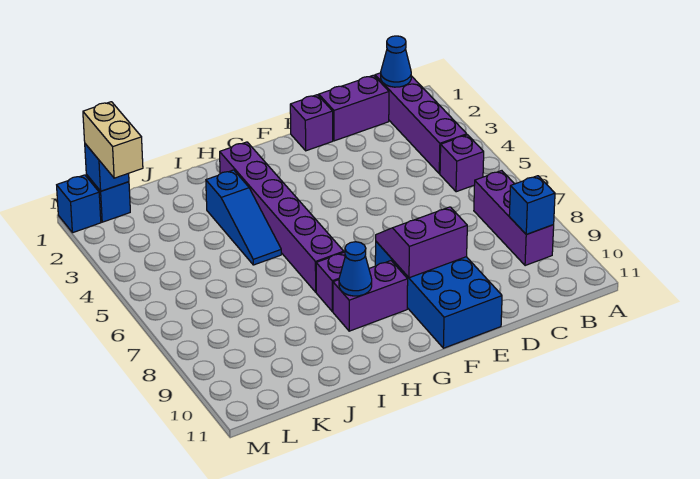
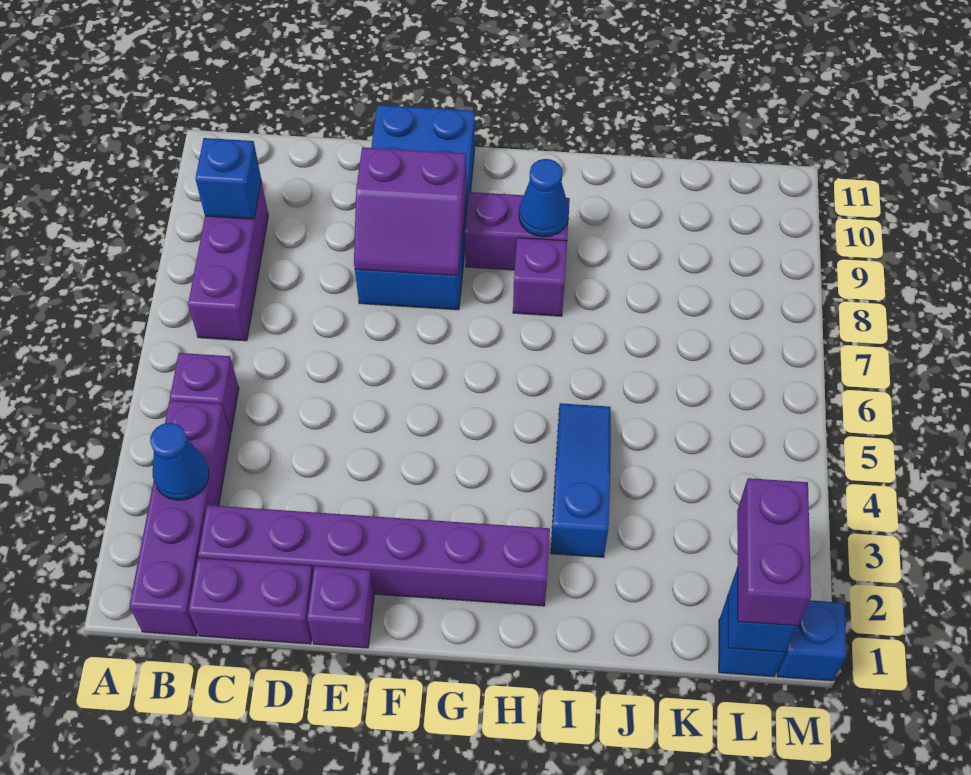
blue cone B1 level 2 -> blue cone B3 level 2
purple brick H2:H7 level 1 -> purple brick C2:H2 level 1
tan brick L1:L2 level 3 -> purple brick L1:L2 level 3

